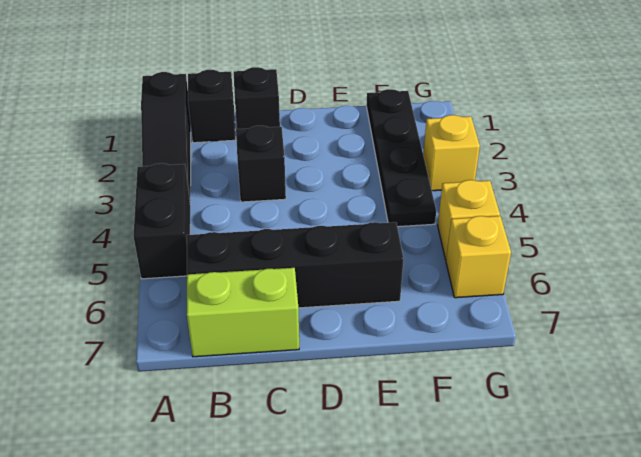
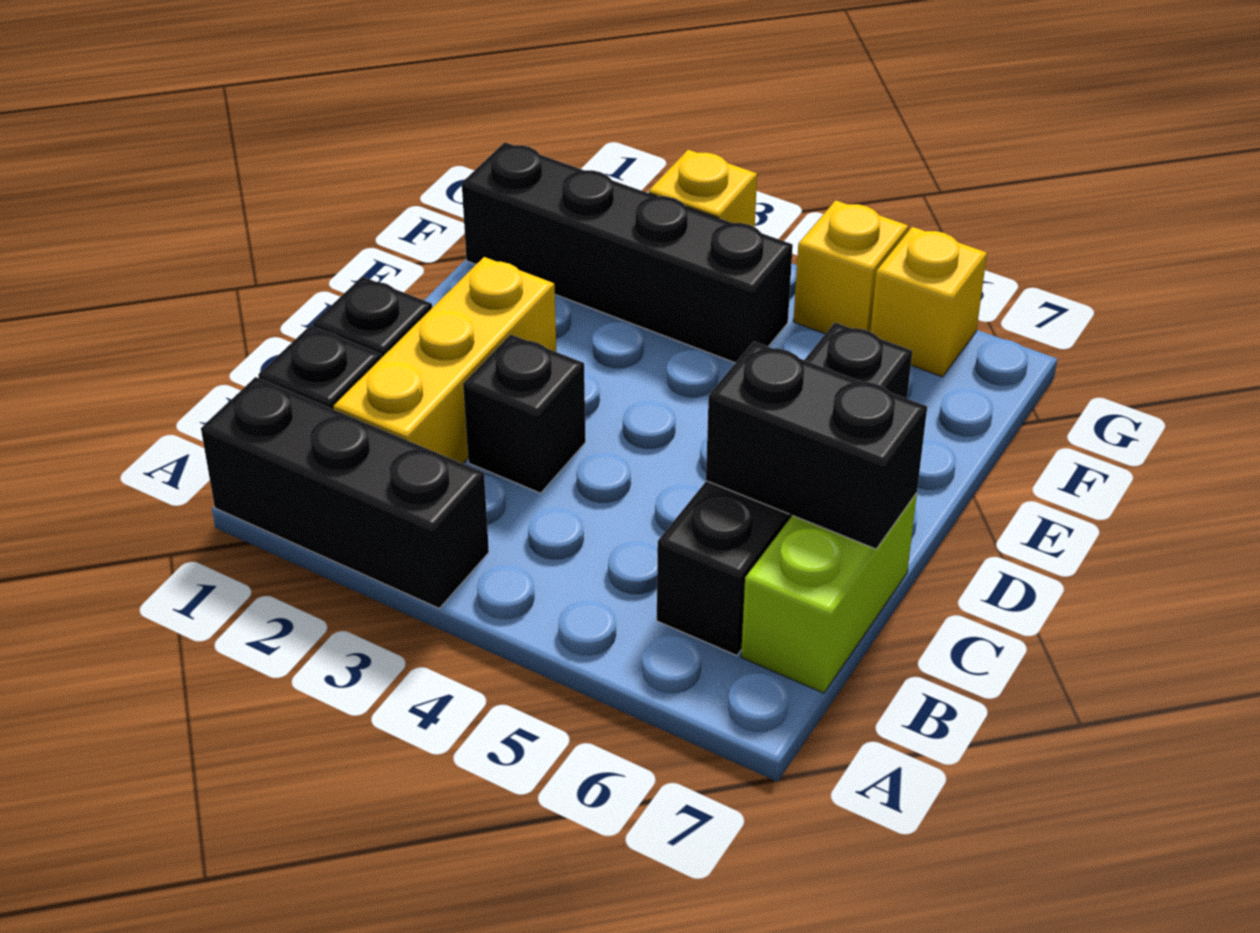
black slope A1:A3 level 1 top 1 -> black brick A1:A3 level 1
black brick A4:A5 level 1 -> black brick C6:C7 level 2
none -> yellow brick B2:D2 level 1
black plate F1:F4 level 1 -> black brick F1:F4 level 1

